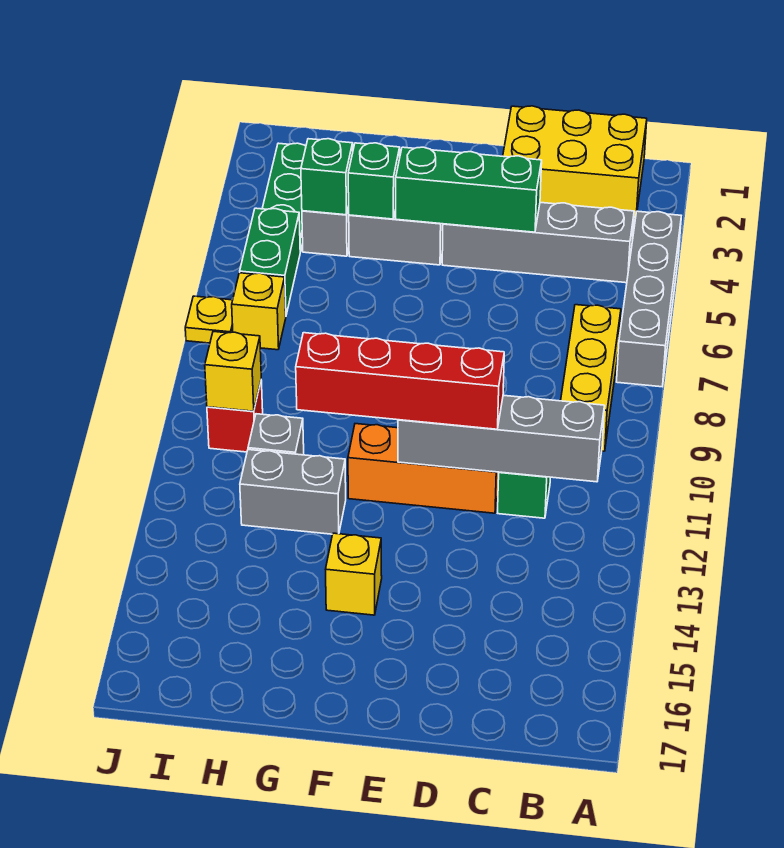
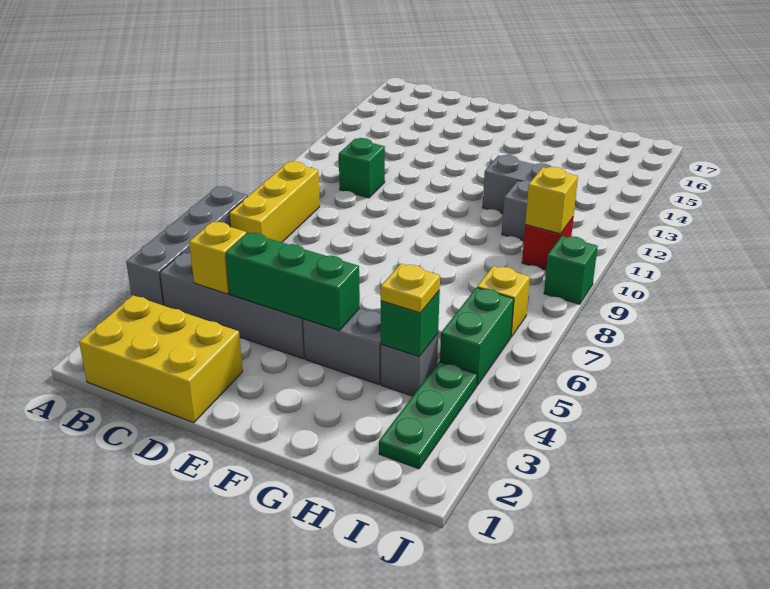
grey brick B11:E11 level 2 -> none
orange brick D11:F11 level 1 -> none
red brick D11:G11 level 3 -> none
yellow brick F14 level 1 -> yellow brick C4 level 2
green brick G4 level 2 -> green brick J9 level 1
yellow plate J7 level 1 -> yellow plate H4 level 3

